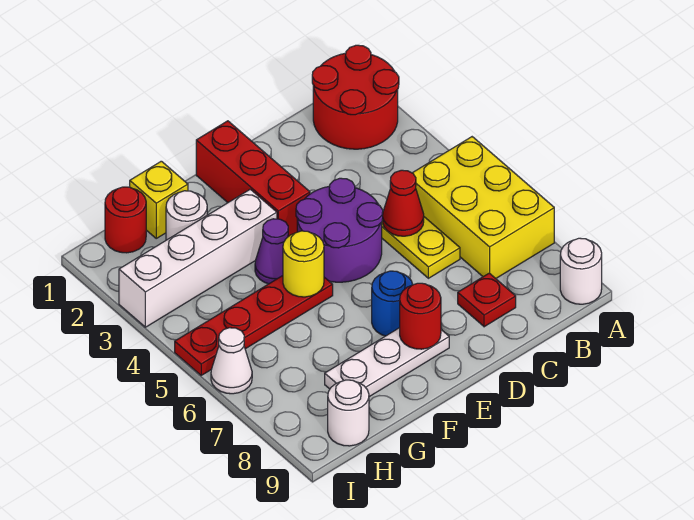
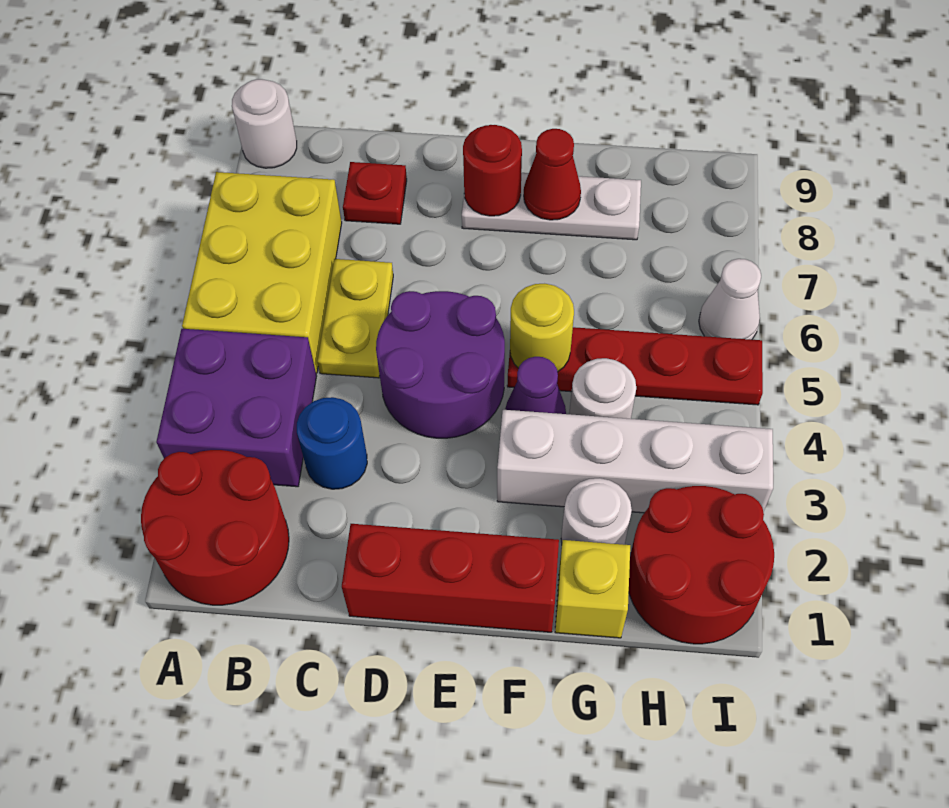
none -> purple brick A3:B4 level 1
red cone C5 level 2 -> red cone F8 level 2
red brick E1:E3 level 1 -> red brick D1:F1 level 1
blue round brick E7 level 1 -> blue round brick C3 level 1
red round brick H1 level 1 -> red round brick H1:I2 level 1
white round brick H9 level 1 -> white round brick G4 level 1

